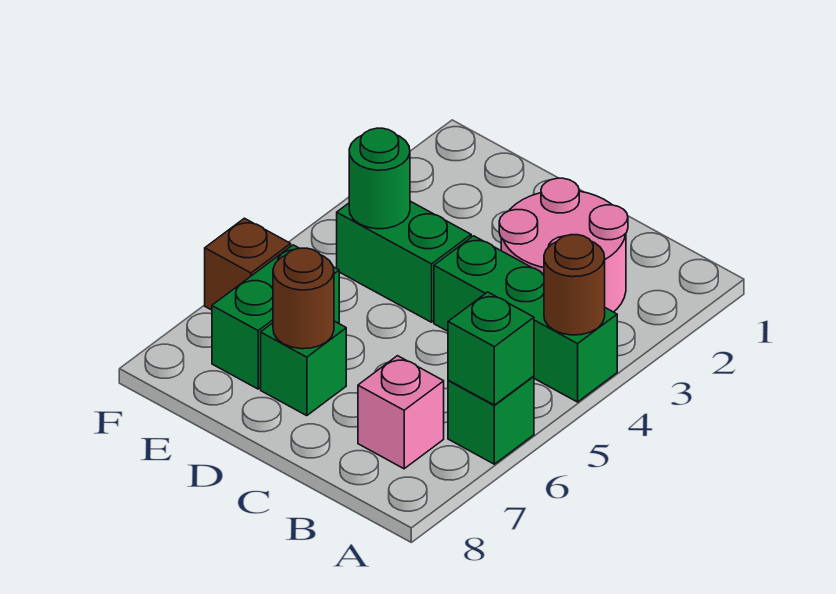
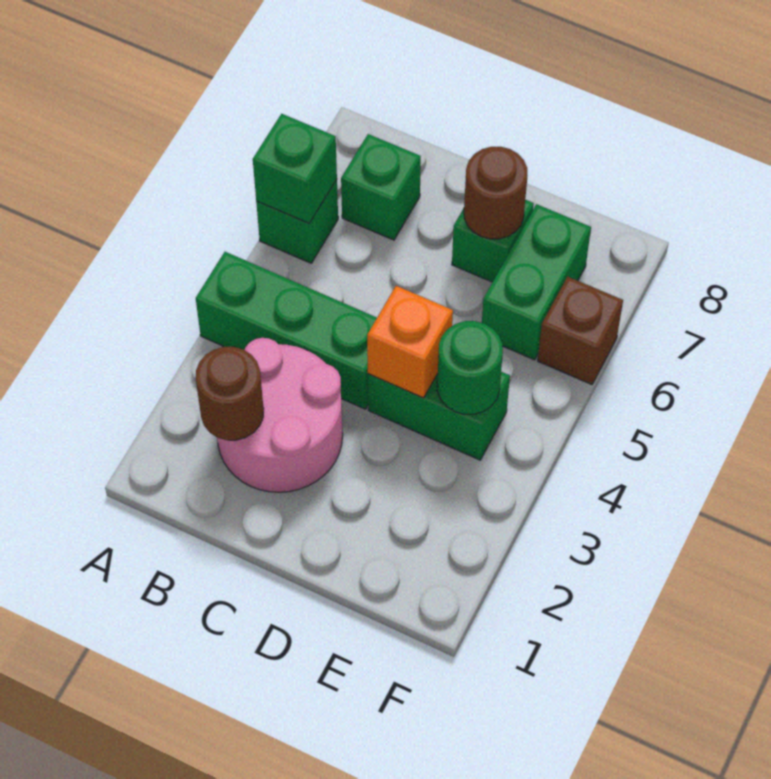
brown round brick A4 level 2 -> brown round brick B2 level 2
pink brick B7 level 1 -> green brick B7 level 1
none -> orange brick D4 level 2

